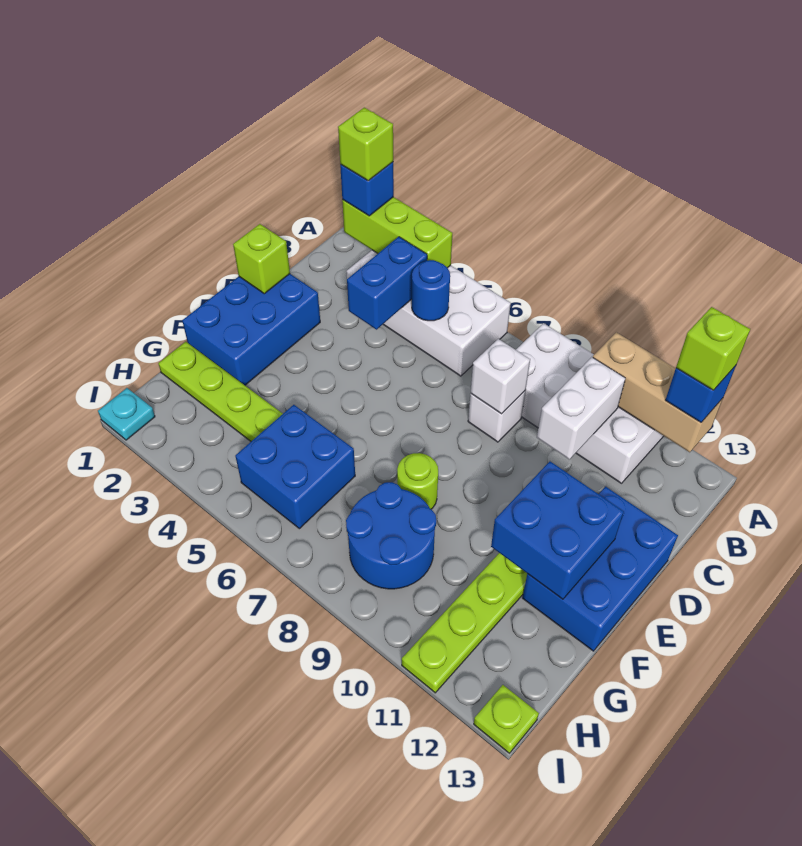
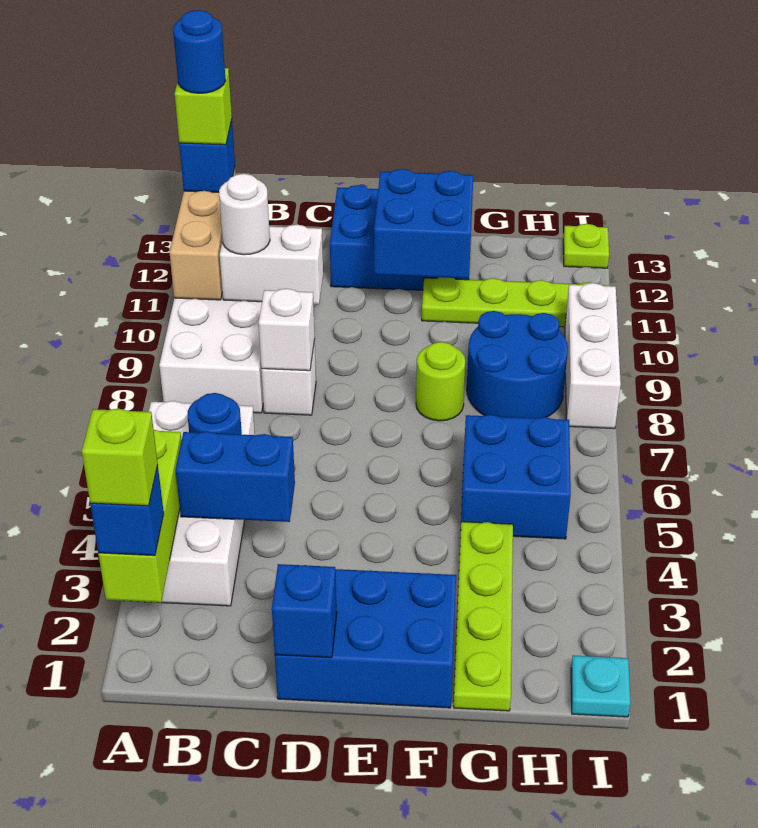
none -> blue round brick A12 level 5
none -> white round brick B10 level 3
lime brick D1 level 2 -> blue brick D1 level 2
none -> white brick I8:I10 level 1

